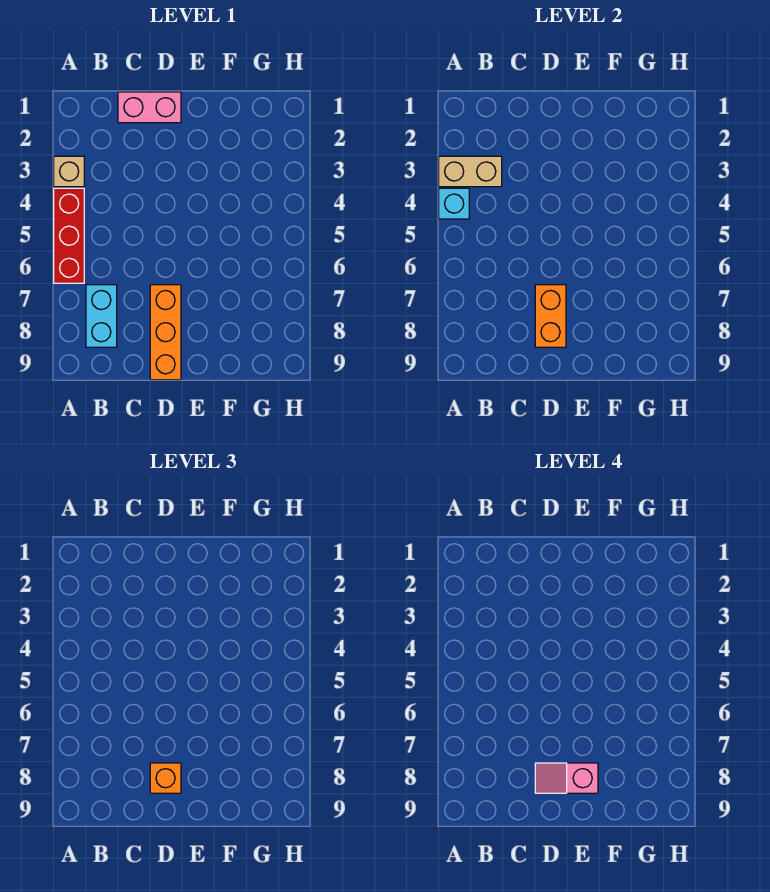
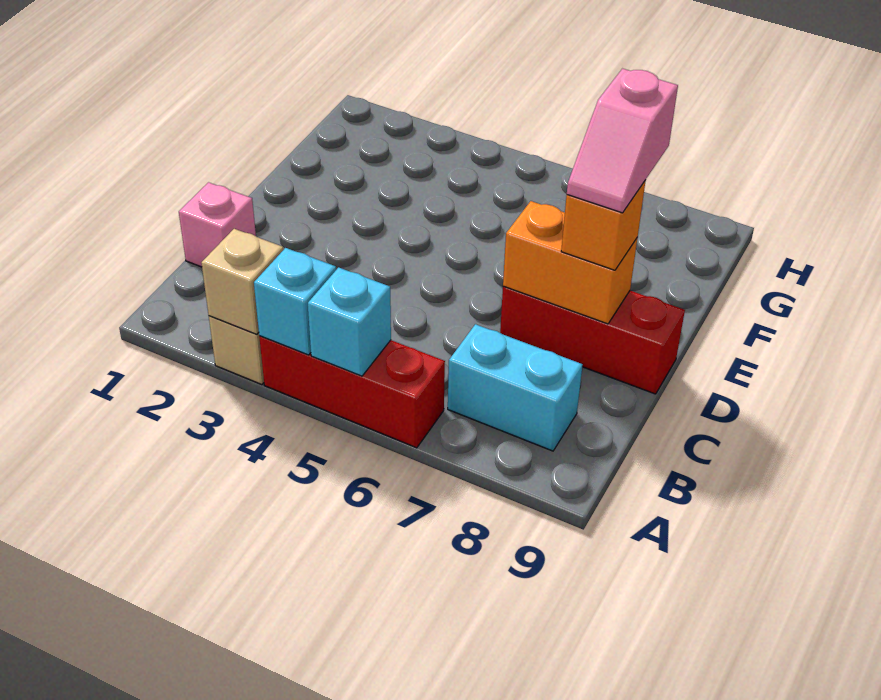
tan brick A3:B3 level 2 -> tan brick A3 level 2
none -> cyan brick A5 level 2
pink brick C1:D1 level 1 -> pink brick C1 level 1
orange brick D7:D9 level 1 -> red brick D7:D9 level 1

